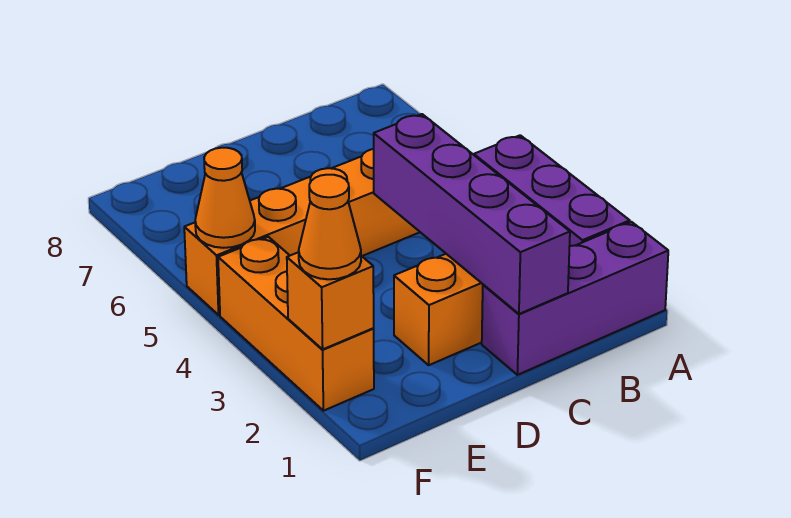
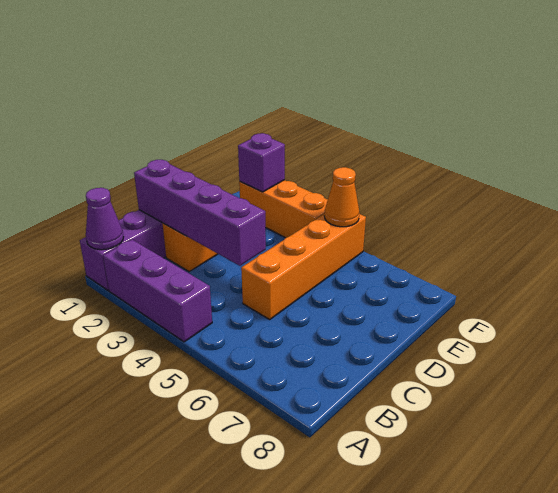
none -> purple cone A1 level 2
orange brick F2 level 2 -> purple brick F2 level 2
orange cone F2 level 3 -> none

